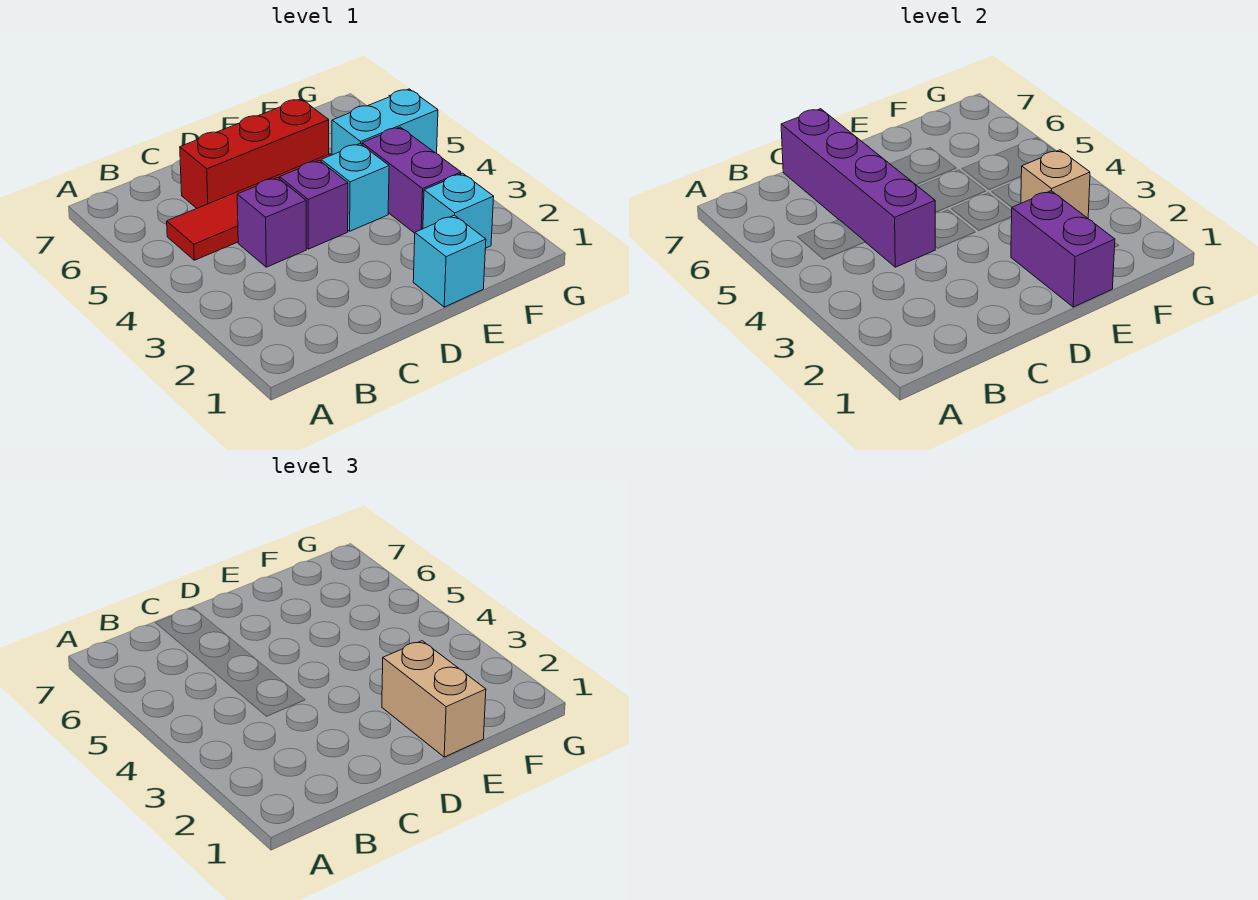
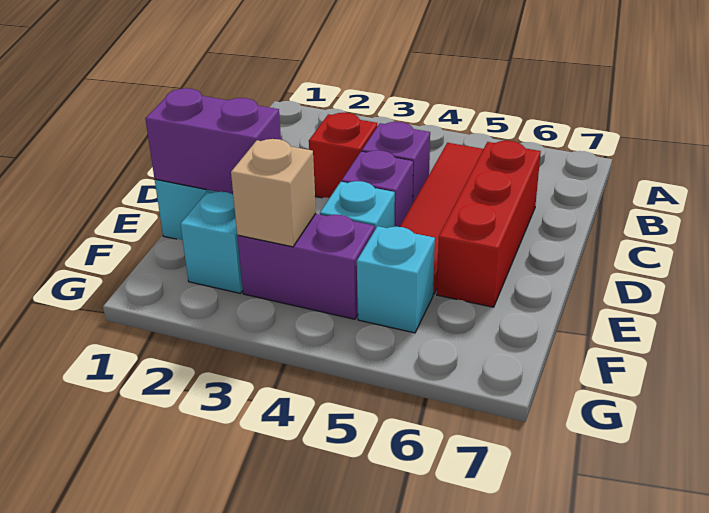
none -> red brick C3 level 1
purple brick C4:C7 level 2 -> none
tan brick E1:E2 level 3 -> none
cyan brick F5:G5 level 1 -> cyan brick F5 level 1

